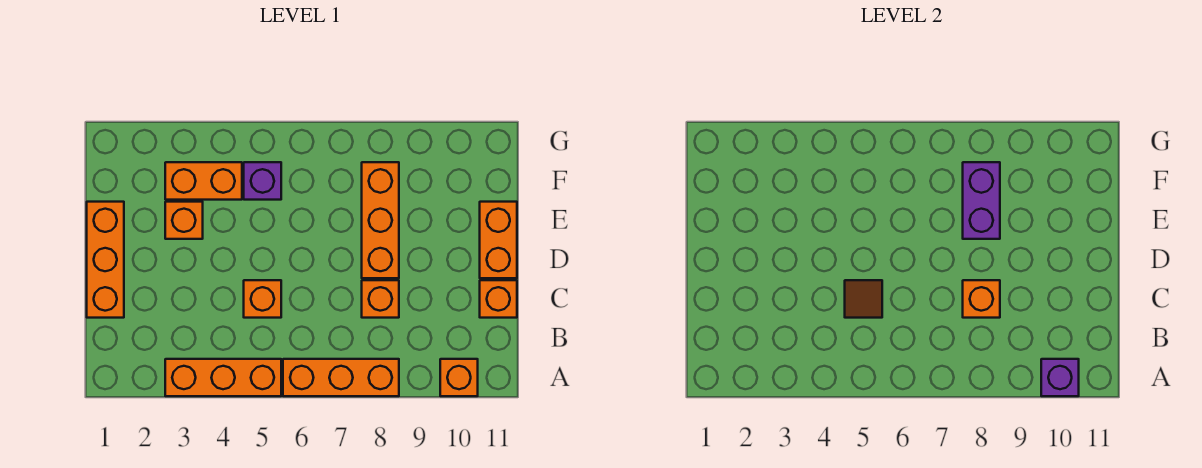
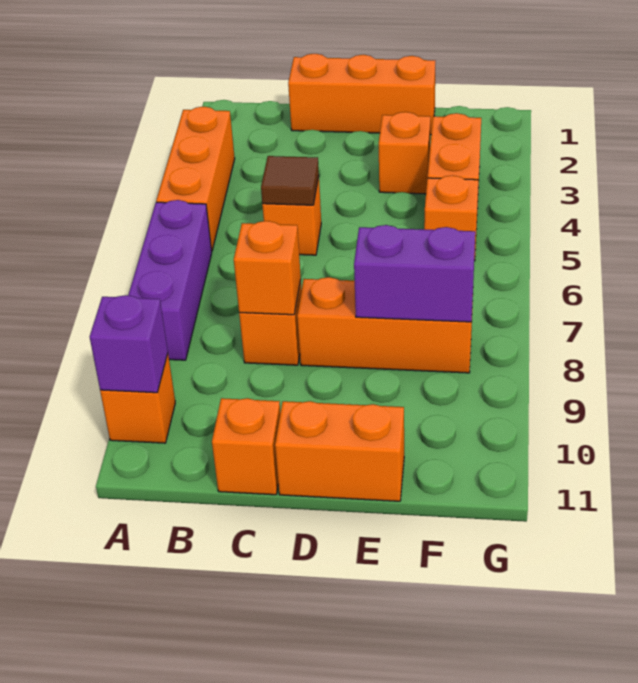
orange brick A6:A8 level 1 -> purple brick A6:A8 level 1
purple brick F5 level 1 -> orange brick F5 level 1

